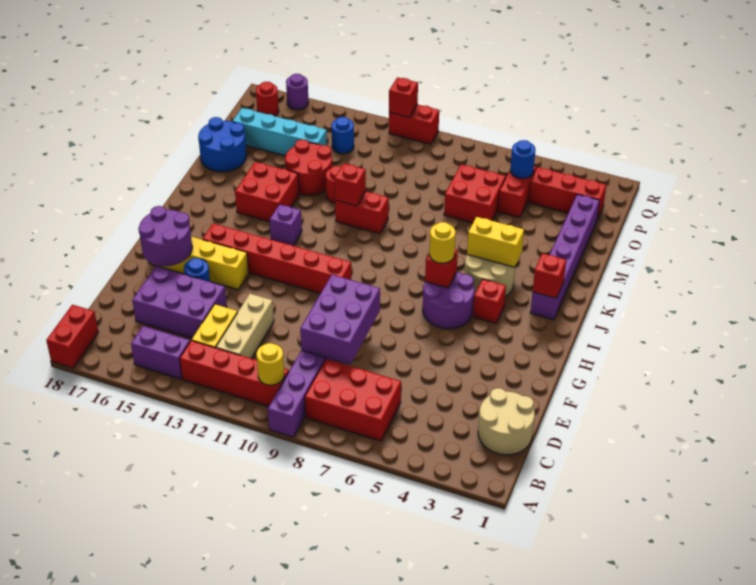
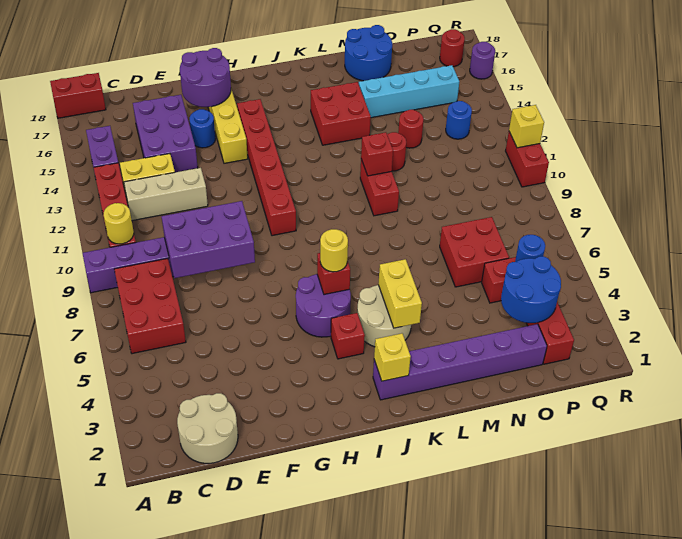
red brick J2 level 2 -> yellow brick J2 level 2
purple brick J13 level 1 -> none
red round brick M13:N14 level 1 -> red round brick N13 level 1
none -> blue round brick O3:P4 level 2
cyan brick O14:O17 level 1 -> cyan brick M15:P15 level 1
red brick R11 level 2 -> yellow brick R11 level 2

